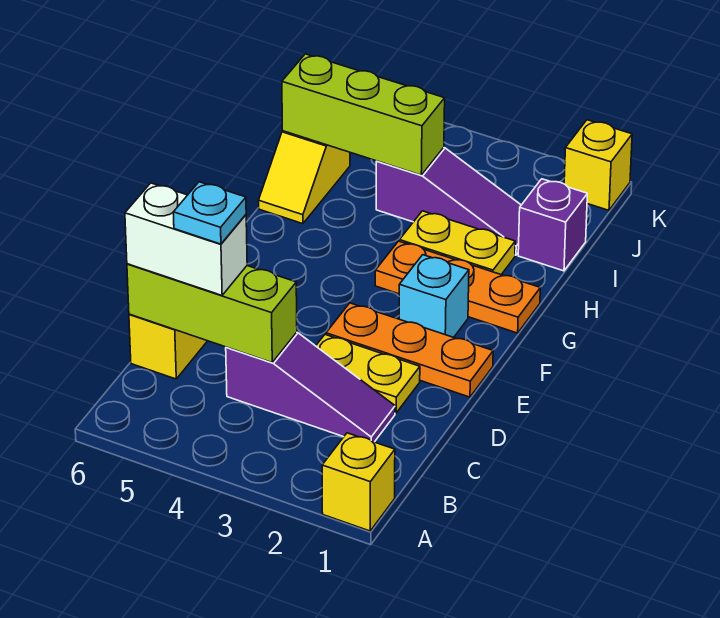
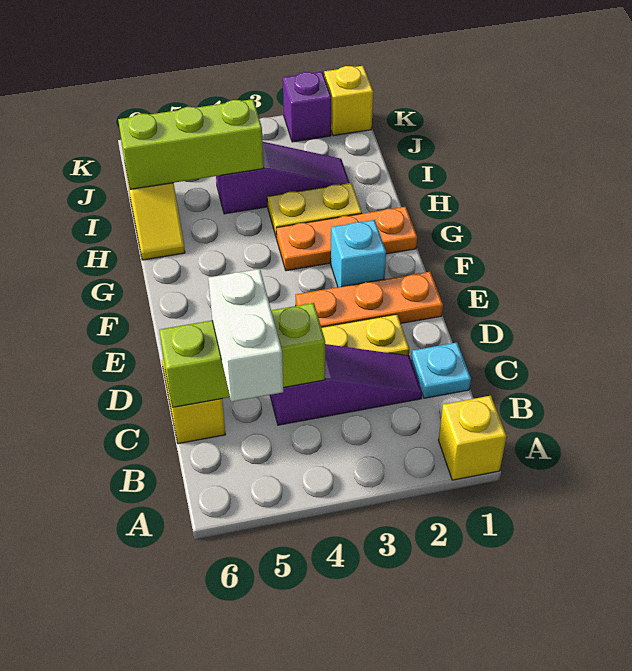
white brick C5:C6 level 3 -> white brick B5:C5 level 3
cyan plate C5 level 4 -> cyan plate C1 level 1
purple brick I1 level 1 -> purple brick K2 level 1

